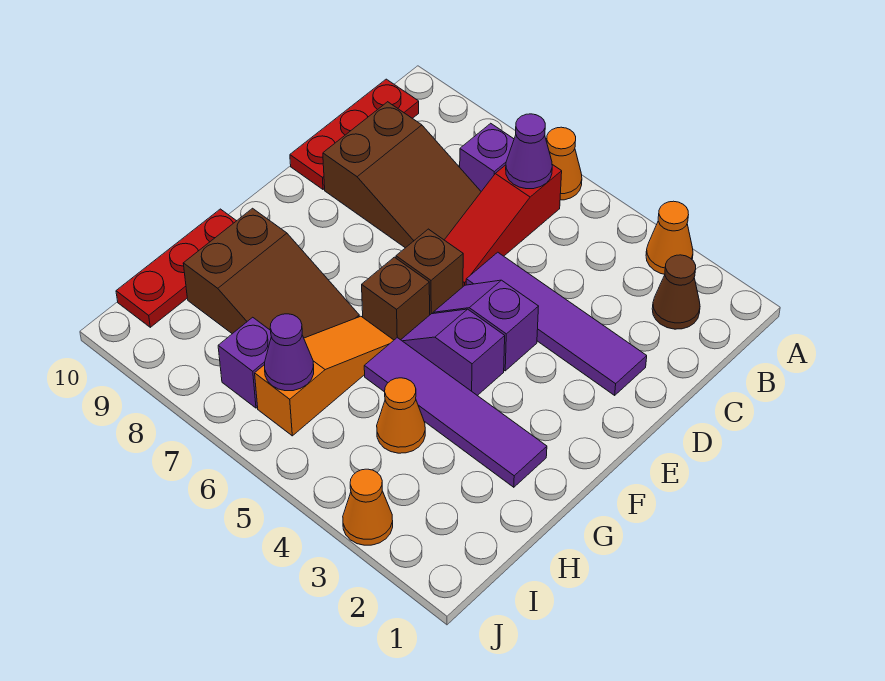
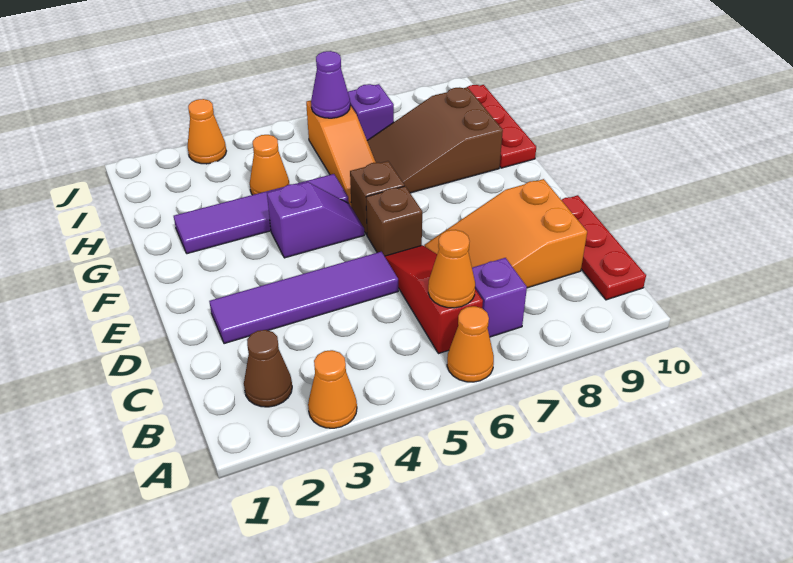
purple cone B6 level 2 -> orange cone B6 level 2
brown slope C7:D9 level 1 top 9 -> orange slope C7:D9 level 1 top 9
purple slope E4:E5 level 1 top 4 -> none

